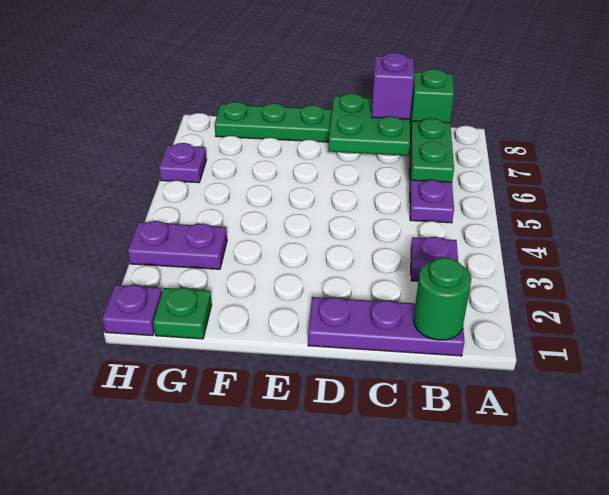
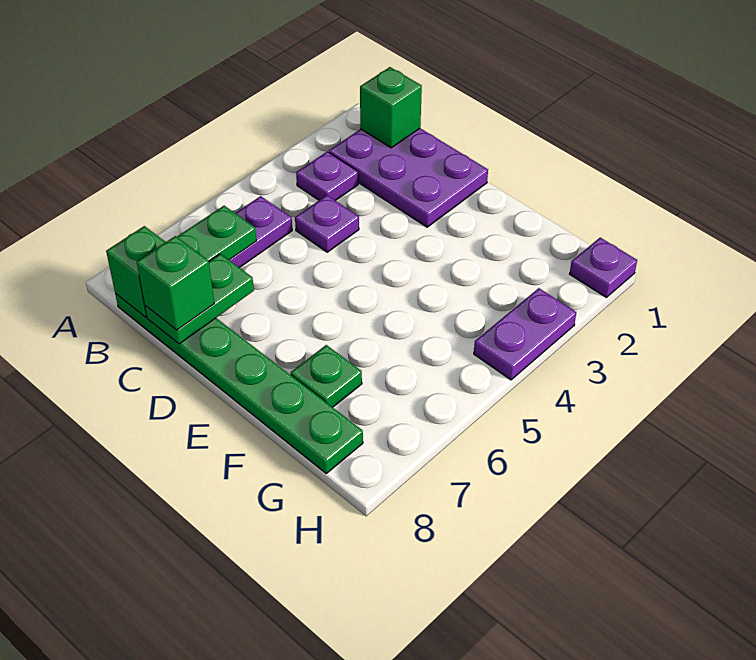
purple plate B1:D1 level 1 -> purple plate B1:D2 level 1
green round brick B1 level 2 -> green brick B1 level 2
green plate C7:D8 level 2 -> green plate C7:C8 level 2
purple brick C8 level 3 -> green brick C8 level 3
green plate G1 level 1 -> green plate F7 level 1
purple plate G3:H3 level 1 -> purple plate H3:H4 level 1
purple plate H6 level 1 -> purple plate C4 level 1

